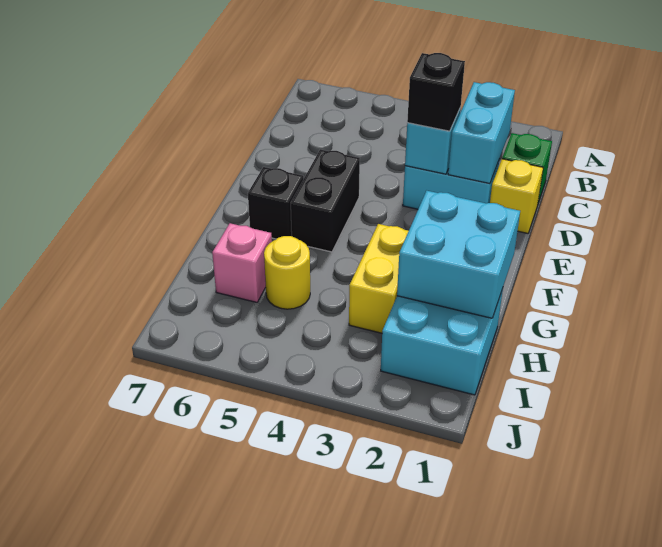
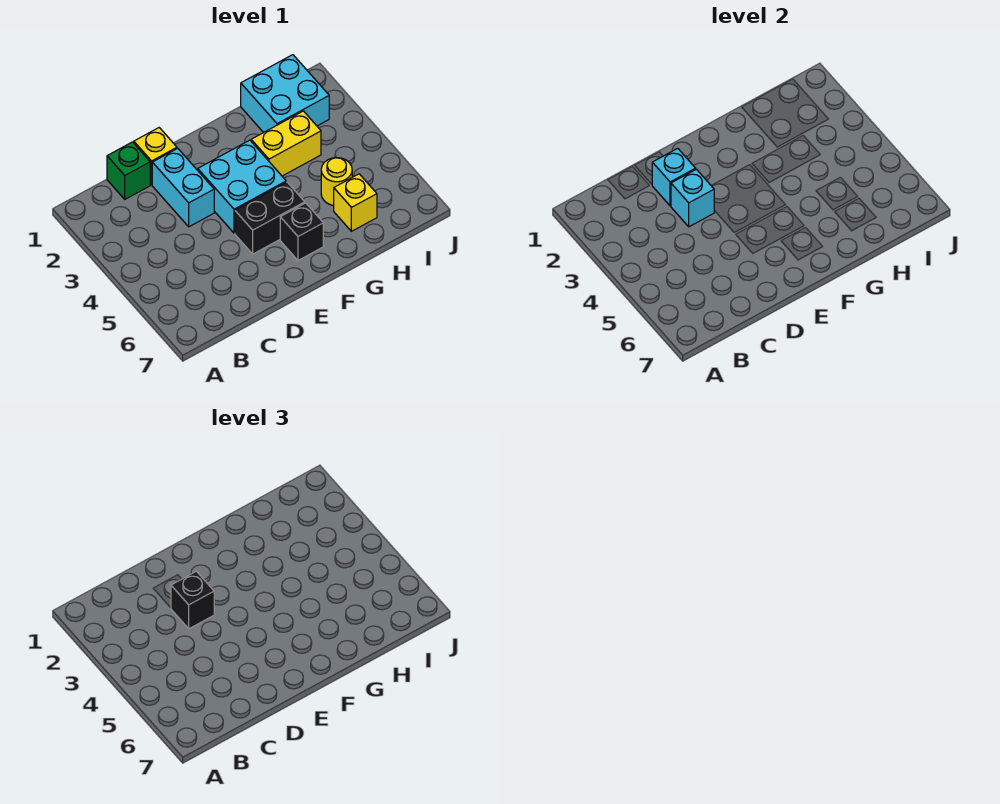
cyan brick C2:D2 level 2 -> cyan brick D2 level 2
cyan brick G1:H2 level 2 -> cyan brick E3:F4 level 1
pink brick H6 level 1 -> yellow brick H6 level 1

